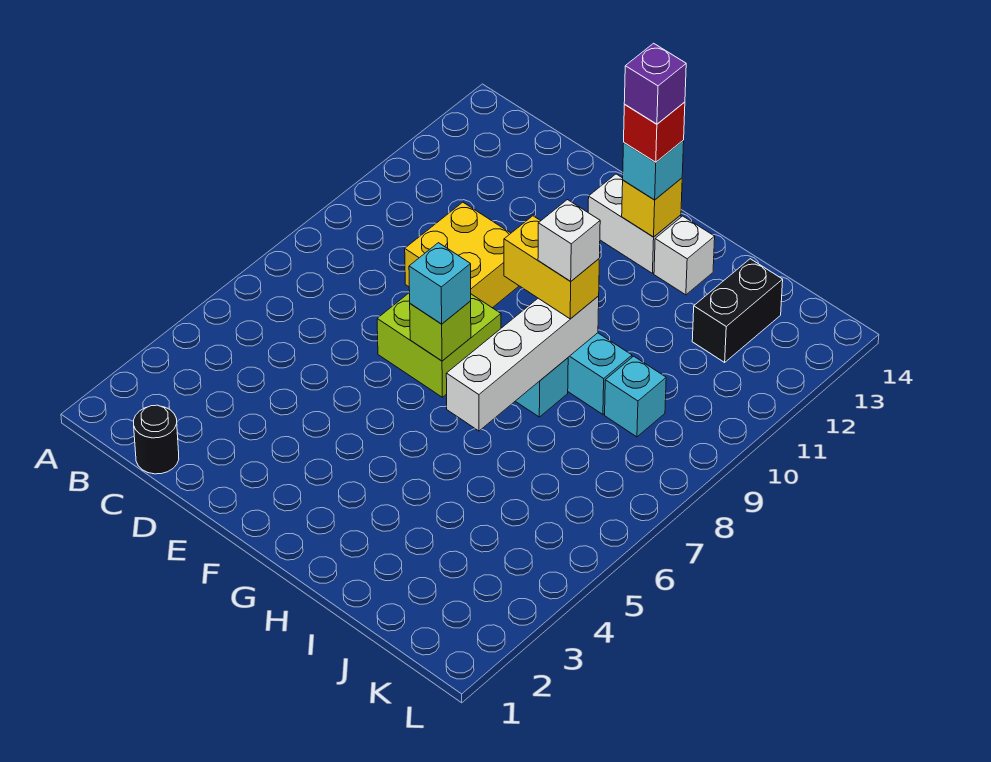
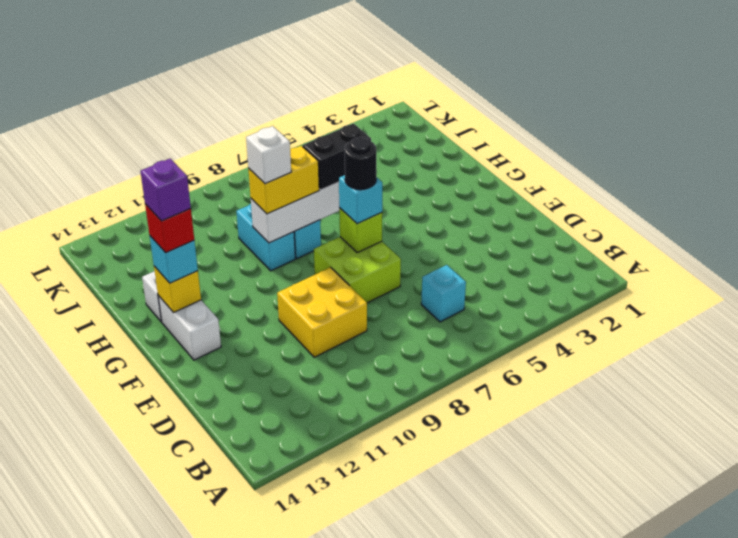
black round brick C1 level 1 -> black round brick F7 level 4
yellow brick G9:H9 level 3 -> yellow brick H8:H9 level 3
cyan brick J9 level 1 -> cyan brick C6 level 1
black brick J12:J13 level 1 -> black brick H6:H7 level 3

